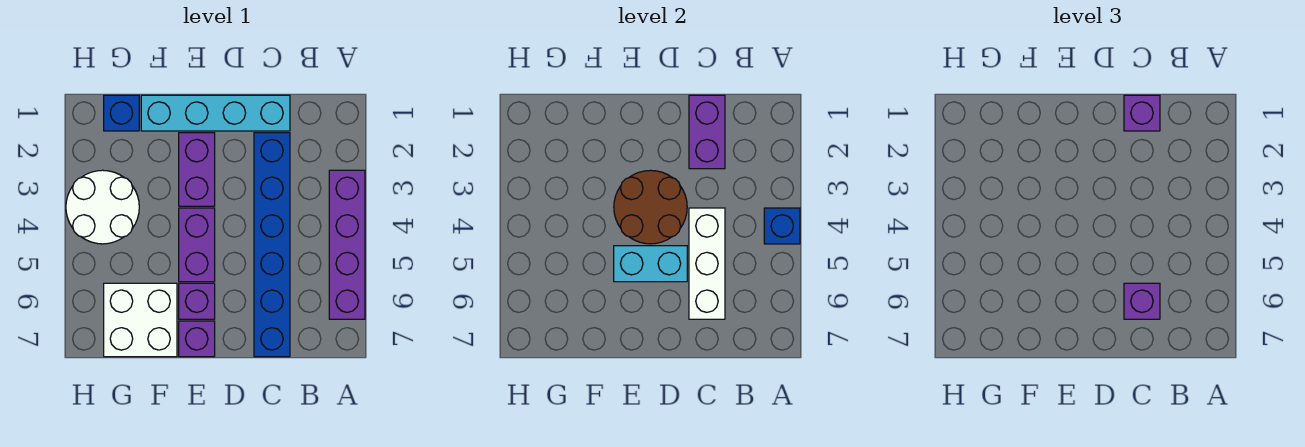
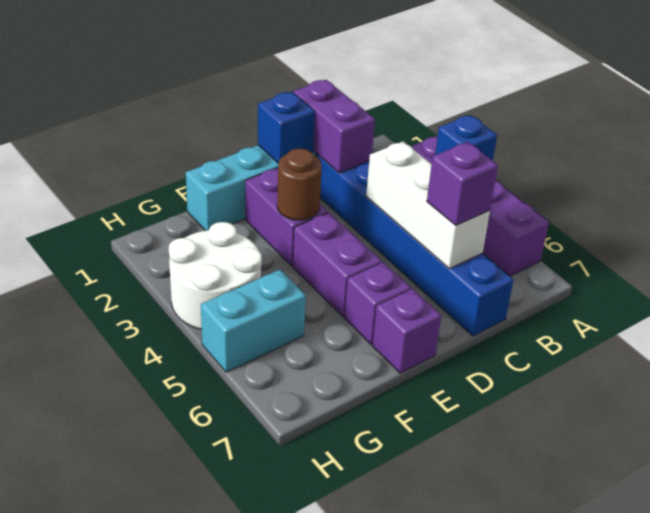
purple brick C1 level 3 -> none
brown round brick D3:E4 level 2 -> brown round brick E3 level 2
cyan brick D5:E5 level 2 -> cyan brick G5:H5 level 1
white brick F6:G7 level 1 -> none
blue brick G1 level 1 -> blue brick D1 level 2

